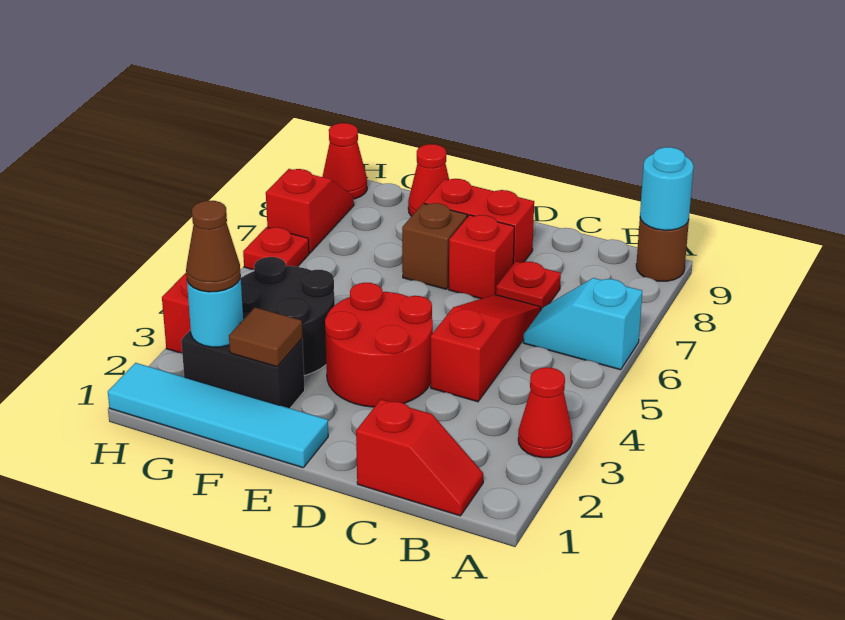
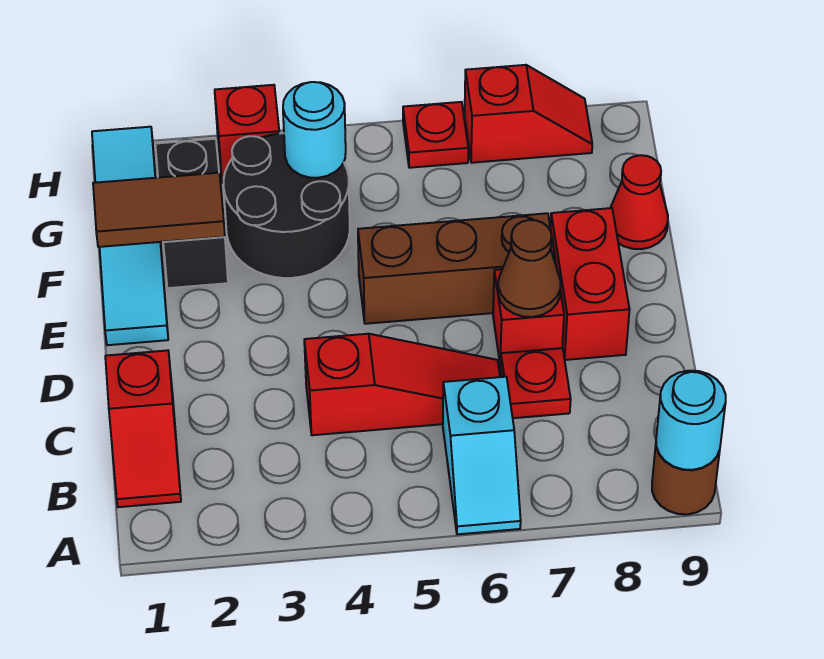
red cone A3 level 1 -> none
cyan slope A6:B6 level 1 top A -> cyan slope A6:B6 level 1 top B
red round brick D3:E4 level 1 -> none
brown brick E7 level 1 -> brown brick E5:E7 level 1
brown tile F2 level 2 -> brown tile F1:F2 level 2
cyan round brick G2 level 2 -> cyan round brick G4 level 2
brown cone G2 level 3 -> brown cone D7 level 2
red cone H9 level 1 -> none

